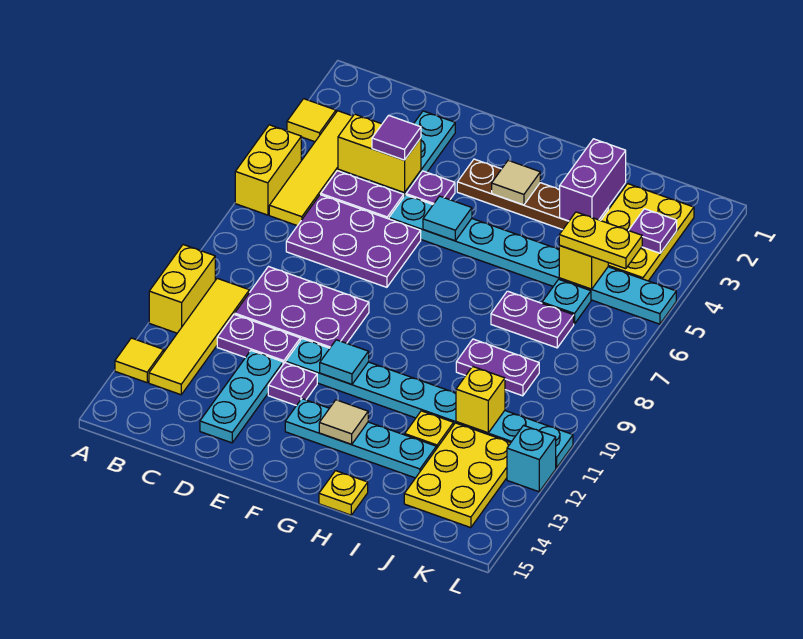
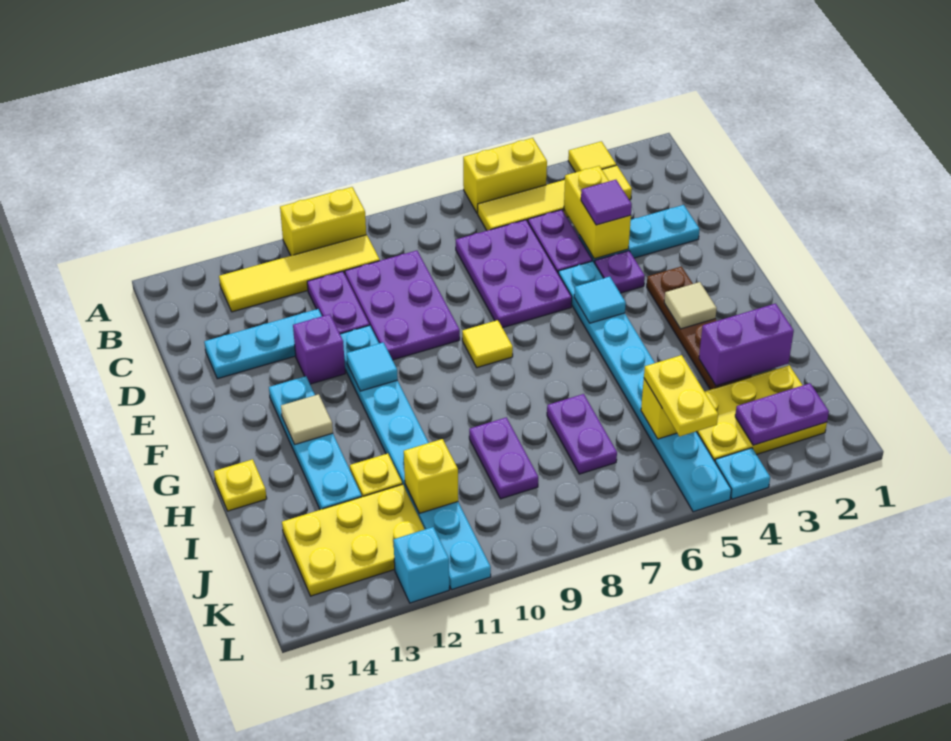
yellow tile A13 level 1 -> yellow tile F8 level 1
purple plate E12 level 1 -> purple brick E12 level 1
cyan plate J6 level 1 -> cyan plate L4 level 1
purple plate K3 level 2 -> purple plate K2:K3 level 2

